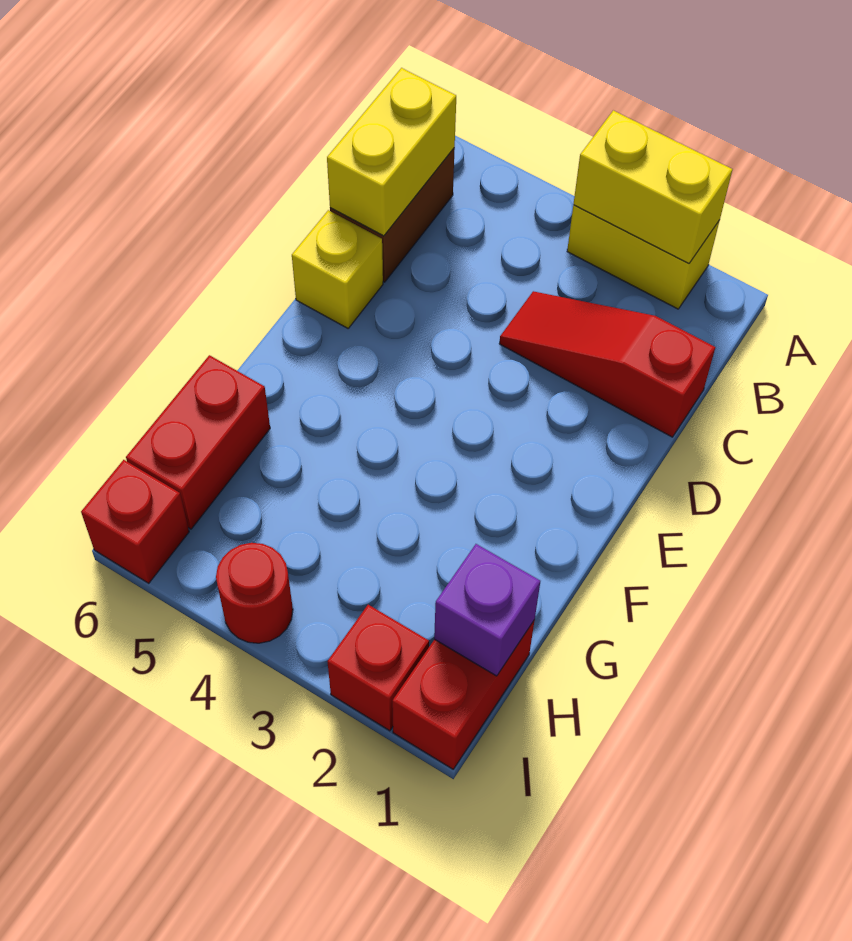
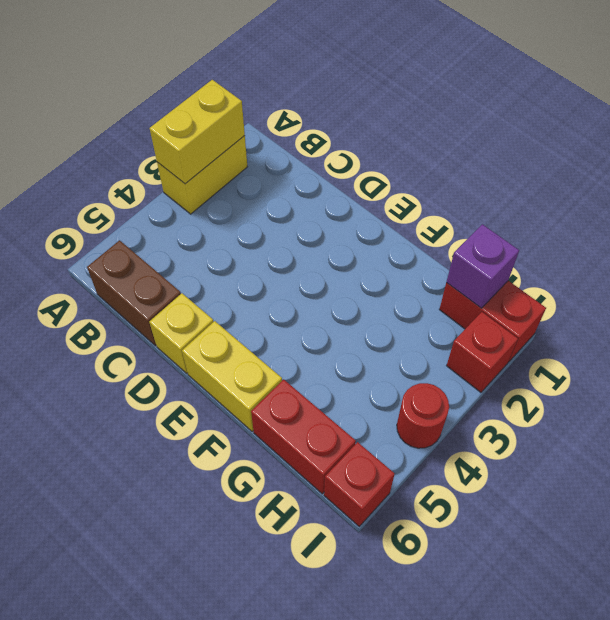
yellow brick B6:C6 level 2 -> yellow brick E6:F6 level 1
red slope C1:C3 level 1 top 1 -> none

